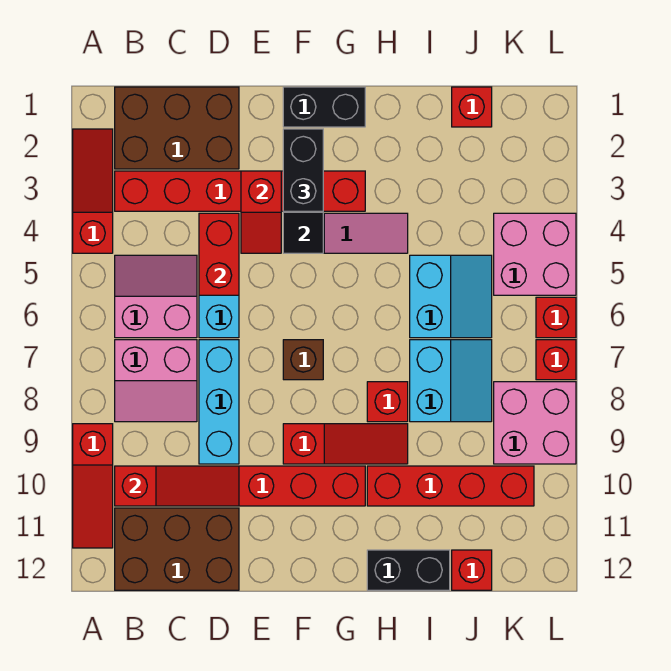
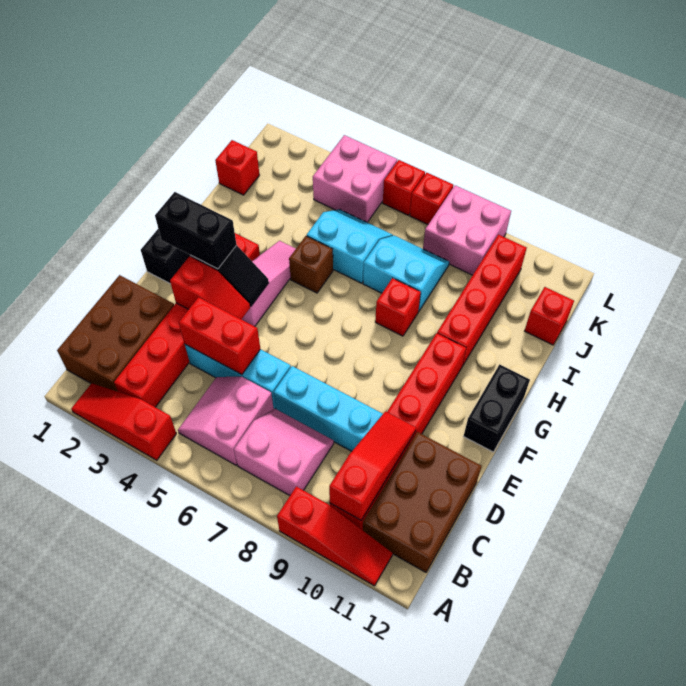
pink slope B7:C8 level 1 top 7 -> pink slope B7:C8 level 1 top B
brown brick F7 level 1 -> brown brick H5 level 1
red slope F9:H9 level 1 top F -> none
black brick H12:I12 level 1 -> black brick F12:G12 level 1

